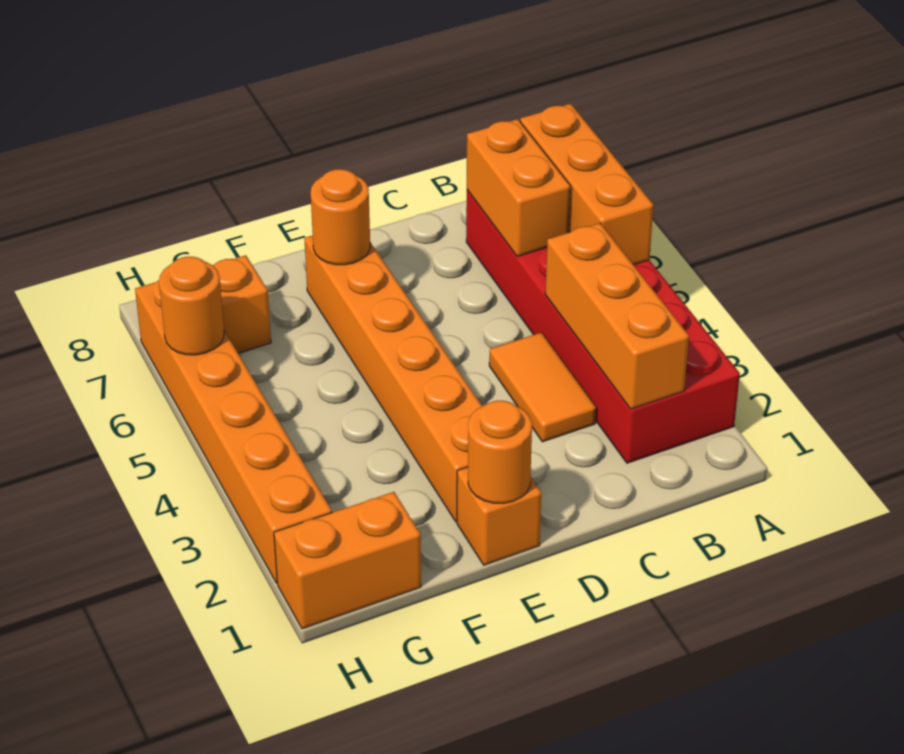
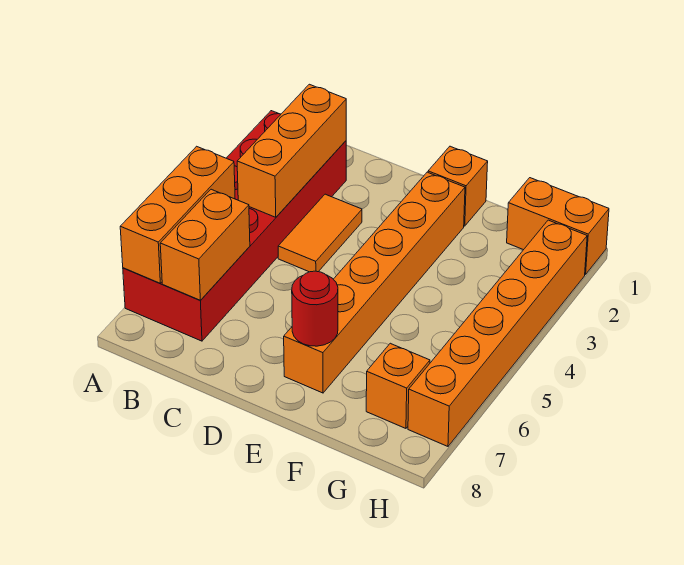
orange round brick E1 level 2 -> none
orange round brick E7 level 2 -> red round brick E7 level 2
orange round brick H6 level 2 -> none

